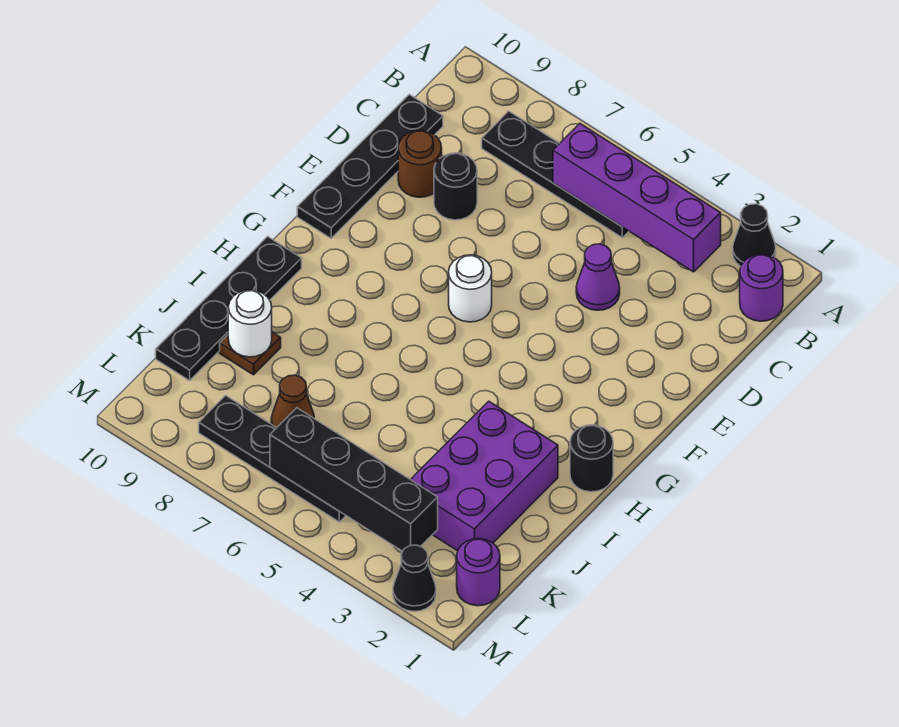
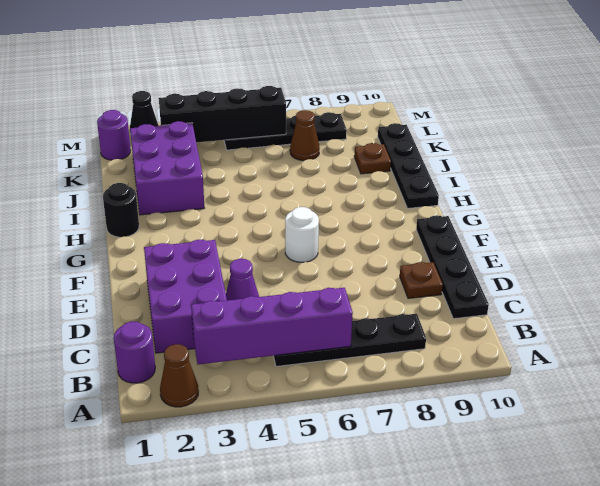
black cone A2 level 1 -> brown cone A2 level 1
none -> purple brick C2:E3 level 1
black round brick D8 level 1 -> none
brown round brick D9 level 1 -> brown plate D9 level 1
white round brick J9 level 2 -> none

